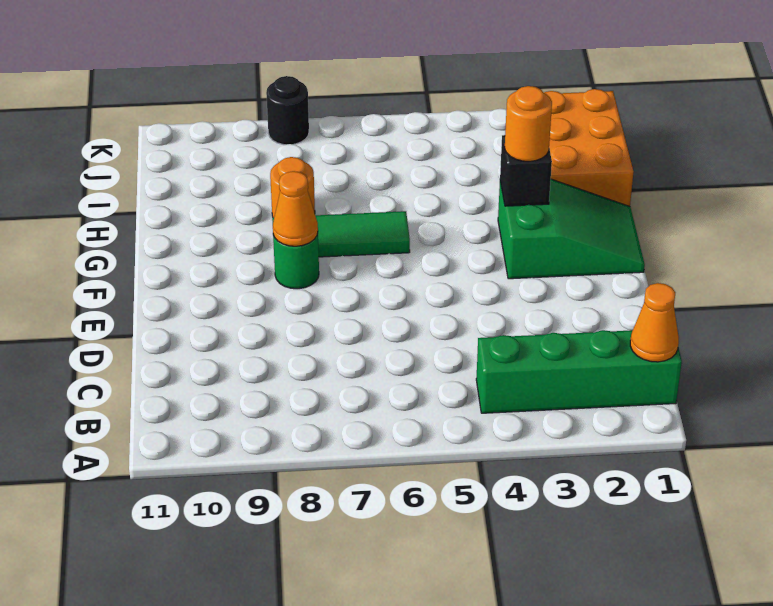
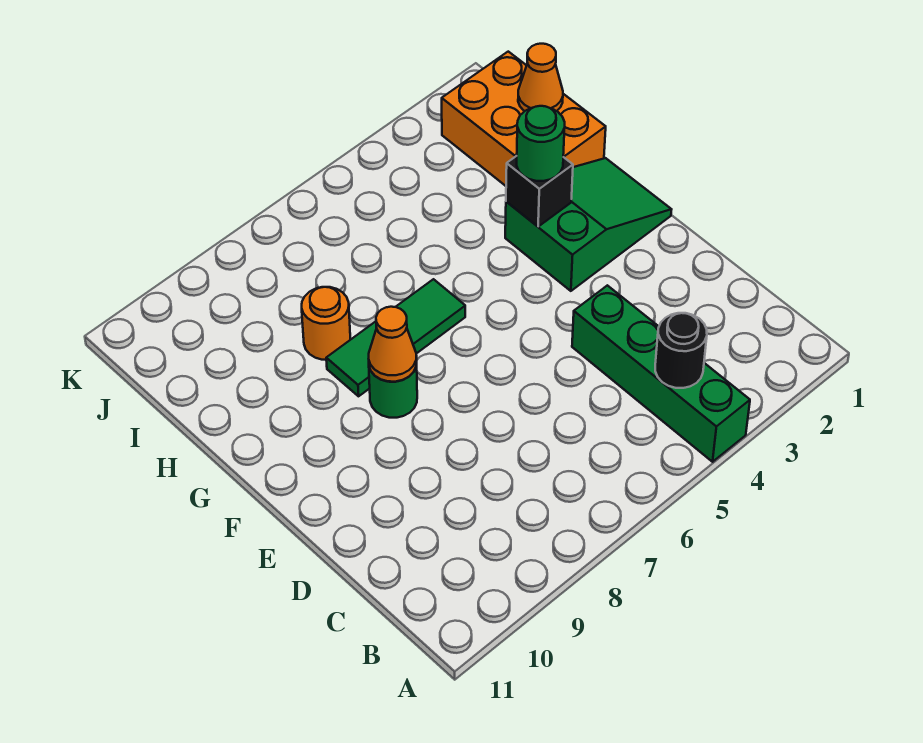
green brick B1:B4 level 1 -> green brick A4:D4 level 1
orange cone B1 level 2 -> orange cone I1 level 2
orange round brick G3 level 3 -> green round brick G3 level 3
black round brick K8 level 1 -> black round brick B4 level 2

